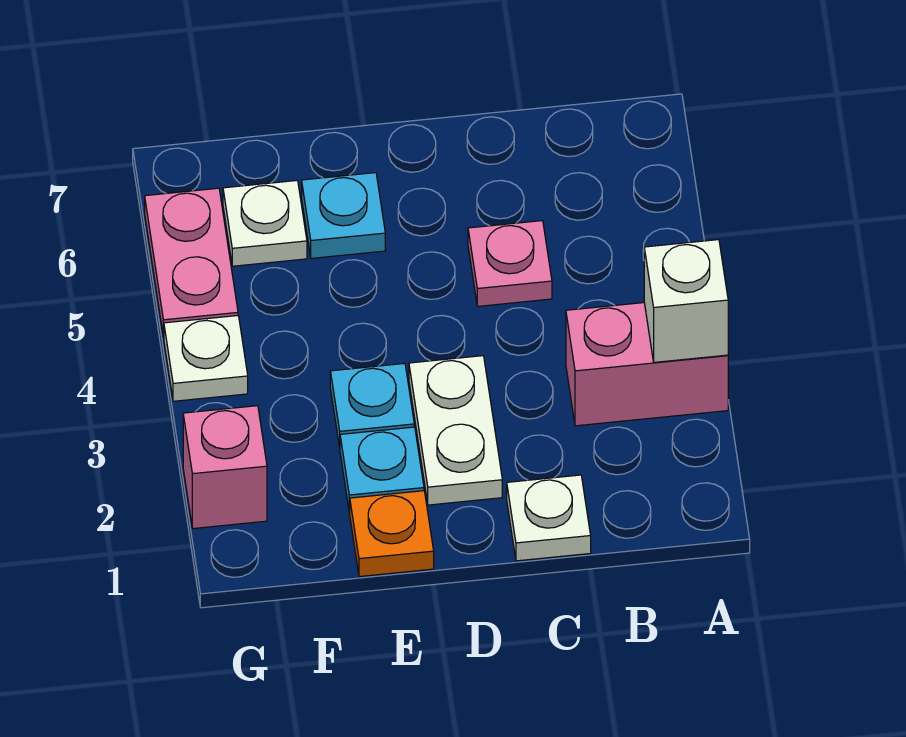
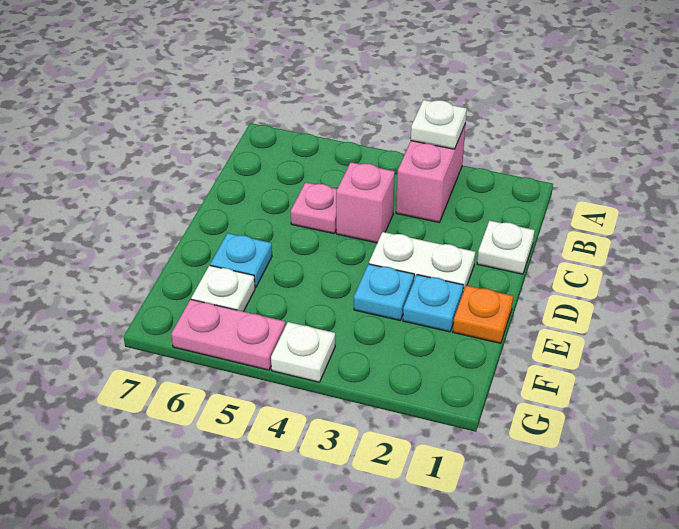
white brick A3 level 2 -> white plate A3 level 2
pink brick G2 level 1 -> pink brick C4 level 1

